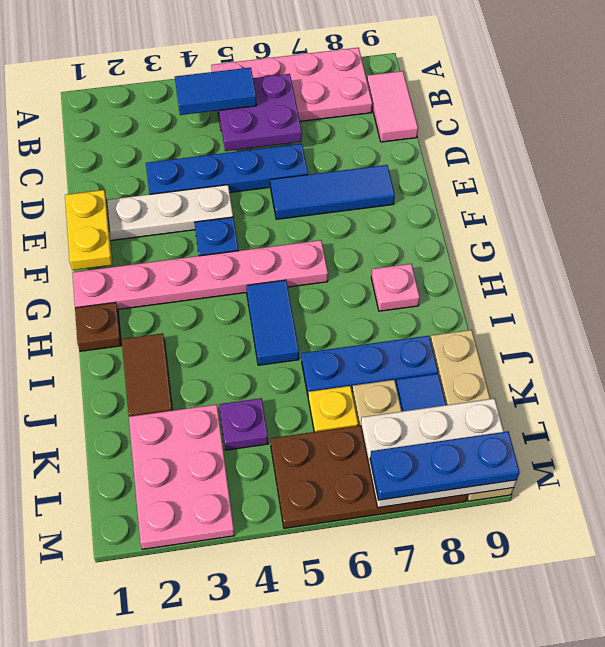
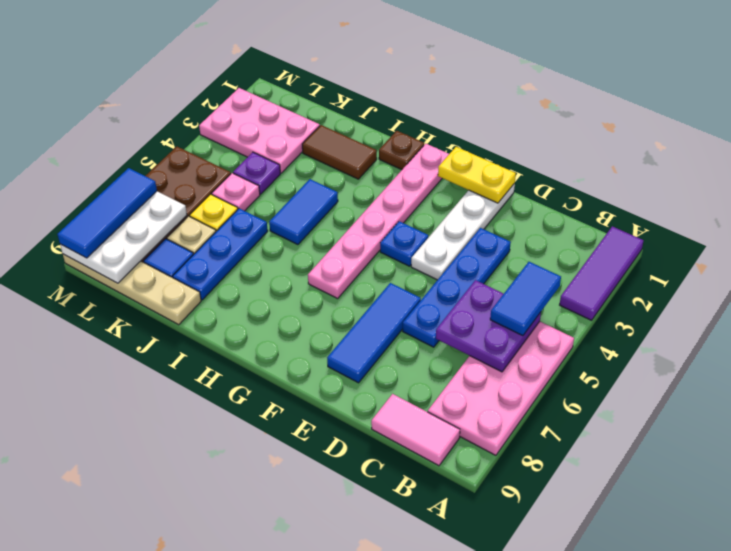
none -> purple tile A1:A3 level 1
blue tile H5:I5 level 1 -> blue tile I4:I5 level 1
pink plate H8 level 1 -> pink plate K5 level 1
blue plate M7:M9 level 3 -> blue tile M7:M9 level 3

